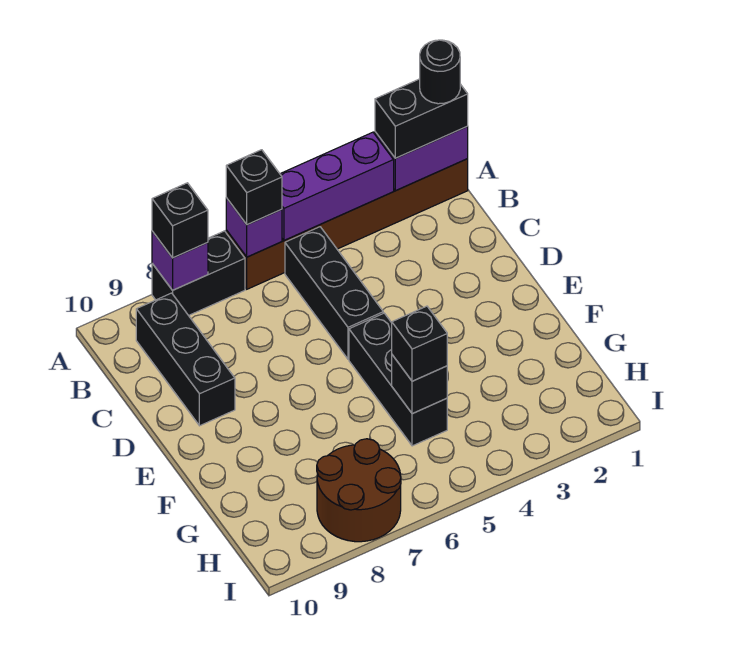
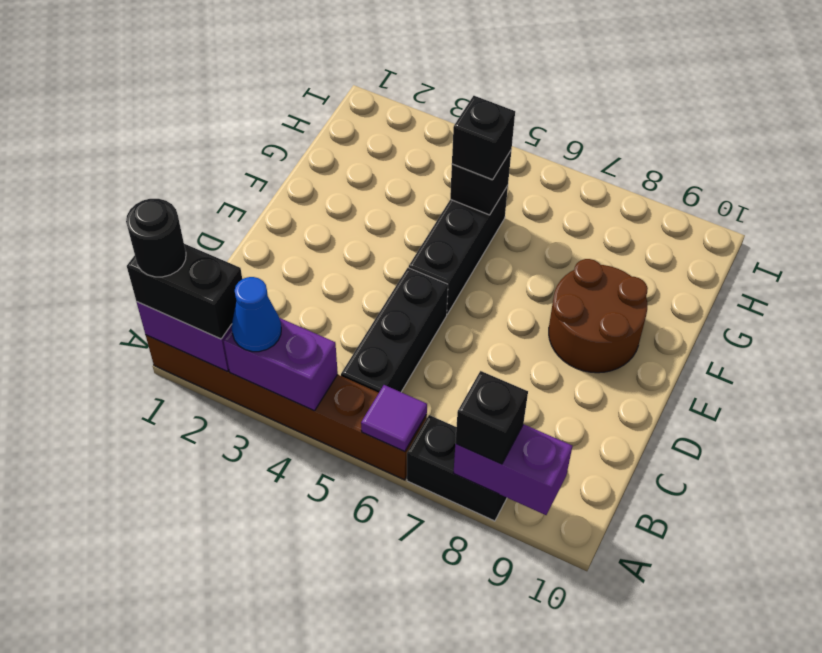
purple brick A3:A5 level 2 -> purple brick A3:A4 level 2
none -> blue cone A3 level 3
purple brick A6 level 2 -> purple tile A6 level 2
black brick A6 level 3 -> none
purple brick A8 level 2 -> purple brick A8:A9 level 2
black brick B9:D9 level 1 -> none
brown round brick H7:I8 level 1 -> brown round brick E8:F9 level 1

